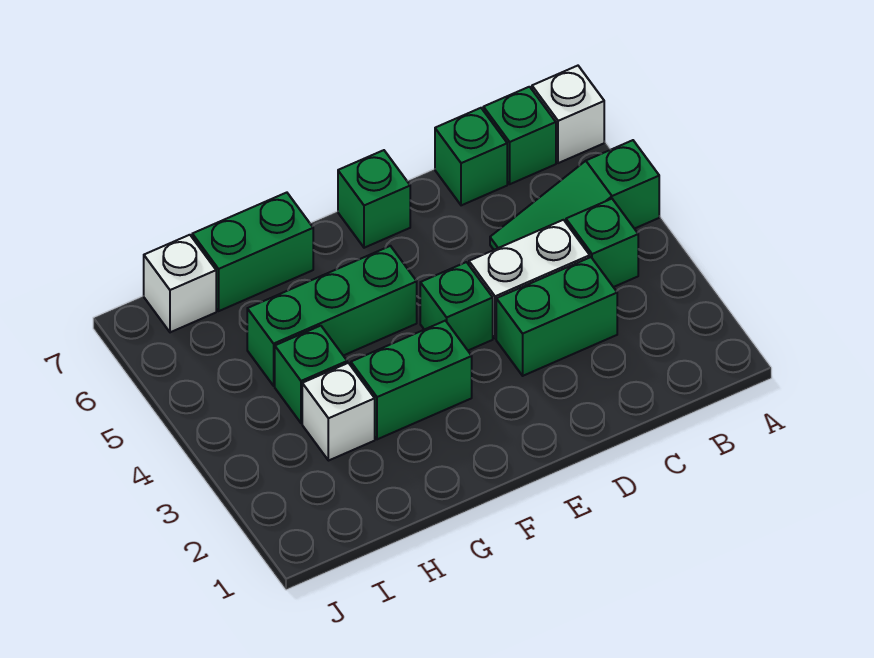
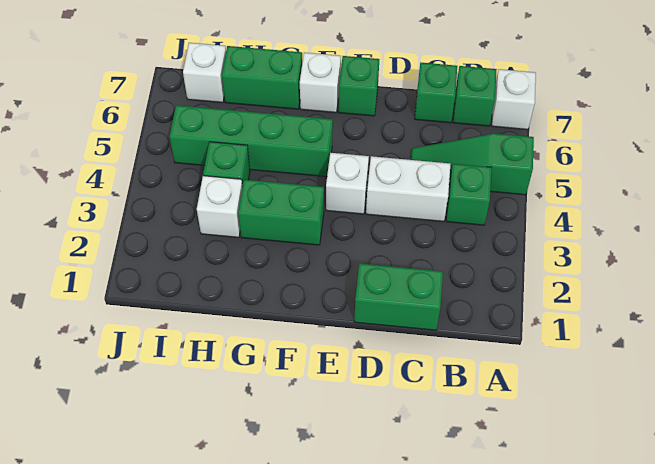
green brick C3:D3 level 1 -> green brick C1:D1 level 1
green brick E4 level 1 -> white brick E4 level 1
green brick F5:H5 level 1 -> green brick F5:I5 level 1
none -> white brick F7 level 1

